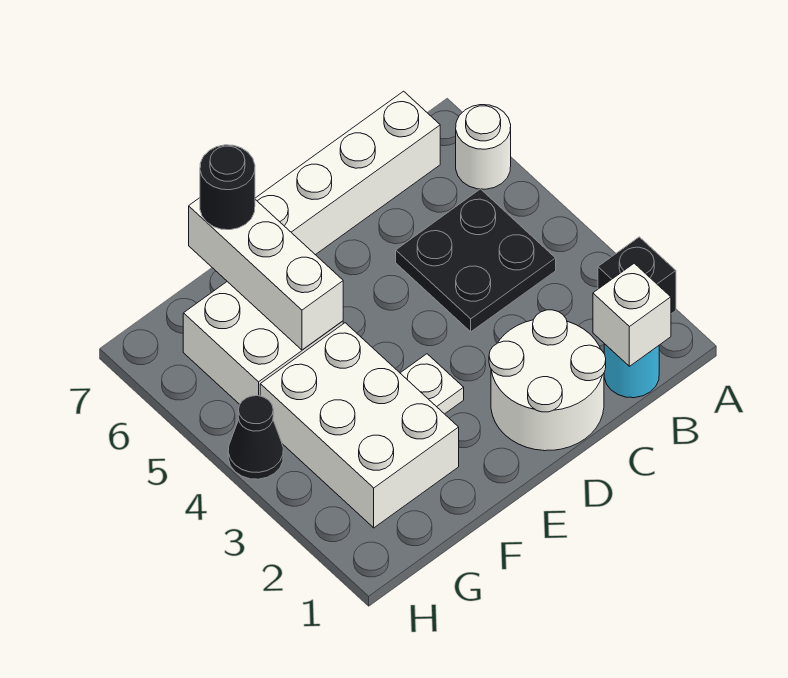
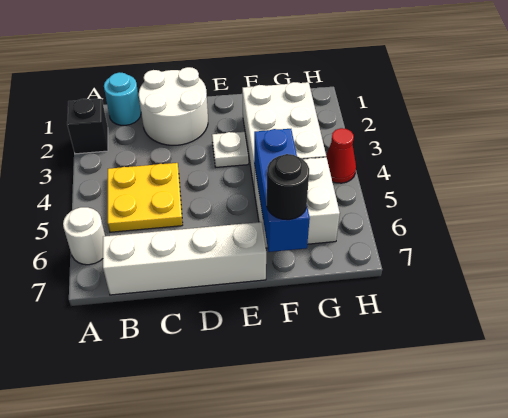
white brick B1 level 2 -> none
black plate B4:C5 level 1 -> yellow plate B4:C5 level 1
white brick F5:F7 level 2 -> blue brick F5:F7 level 2
black cone H4 level 1 -> red cone H4 level 1

